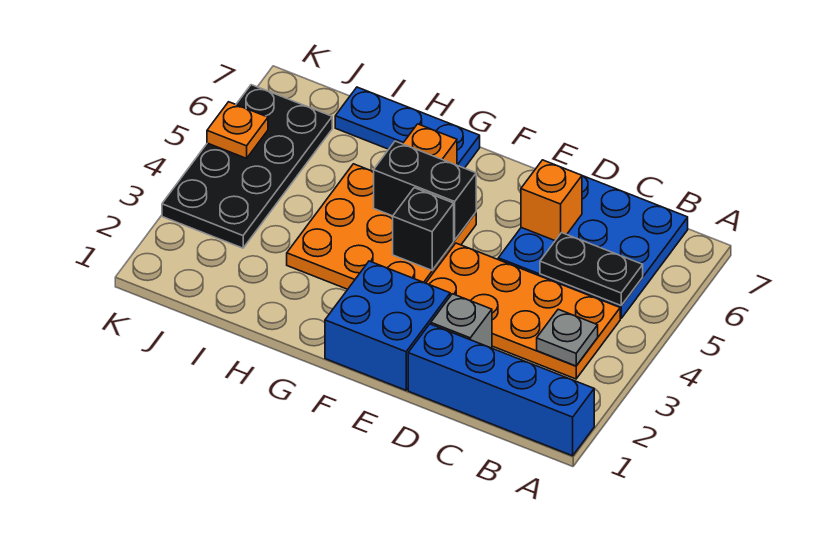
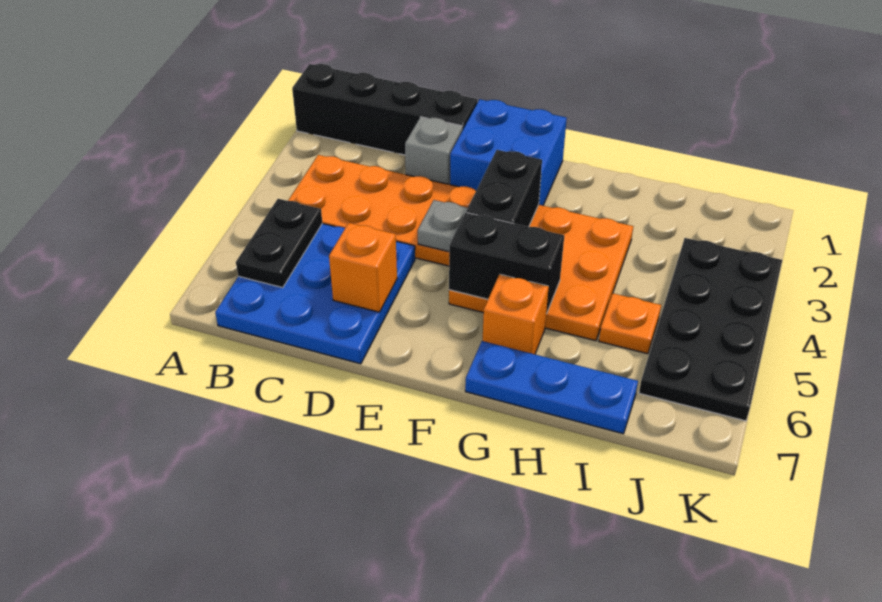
blue brick A1:D1 level 1 -> black brick A1:D1 level 1
grey plate B3 level 2 -> grey plate E4 level 2
black plate B5:C5 level 2 -> black plate B5:B6 level 2
black brick F4 level 2 -> black brick F3:F4 level 2
orange plate K5 level 2 -> orange plate I5 level 1

